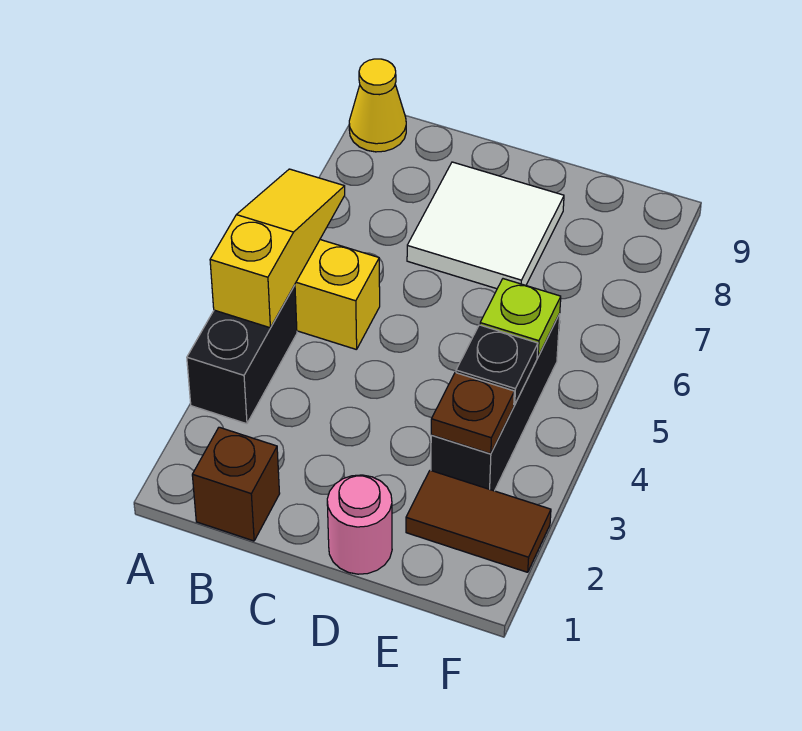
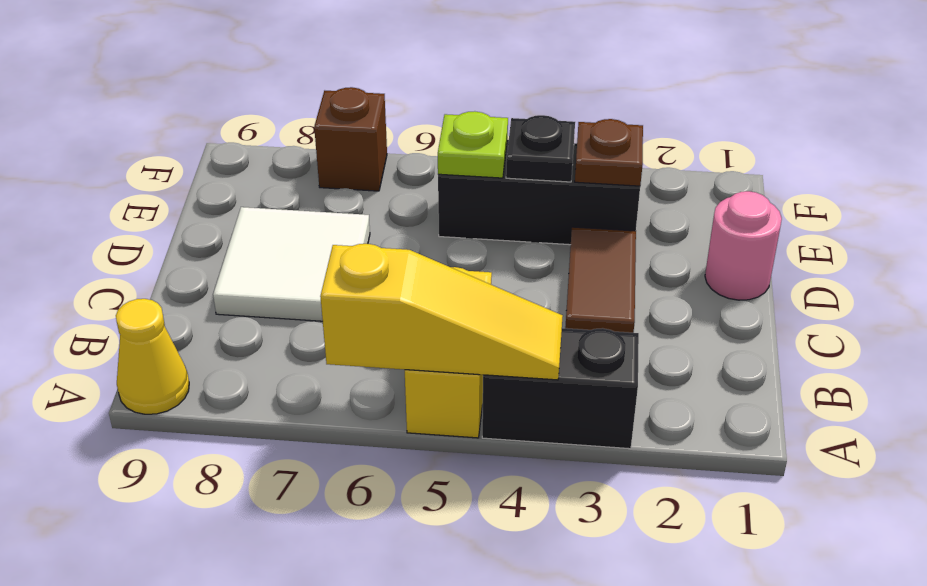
yellow slope A4:A6 level 2 top 4 -> yellow slope A4:A6 level 2 top 6
brown brick B1 level 1 -> brown brick F7 level 1
brown tile E2:F2 level 1 -> brown tile C3:D3 level 1

